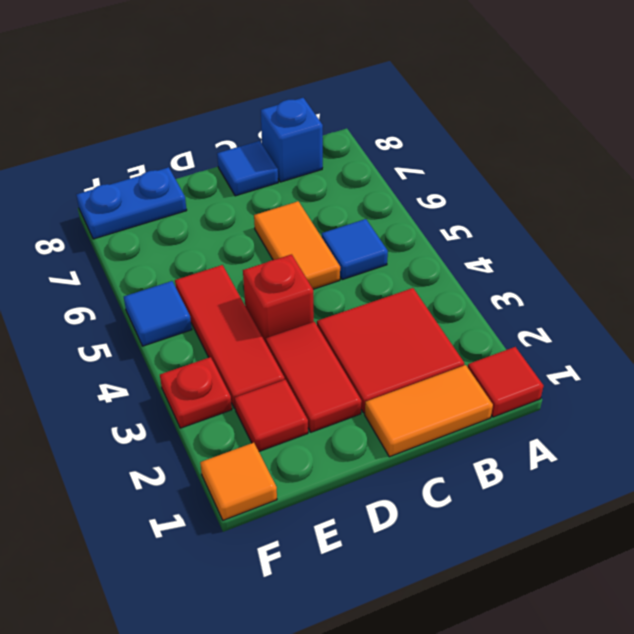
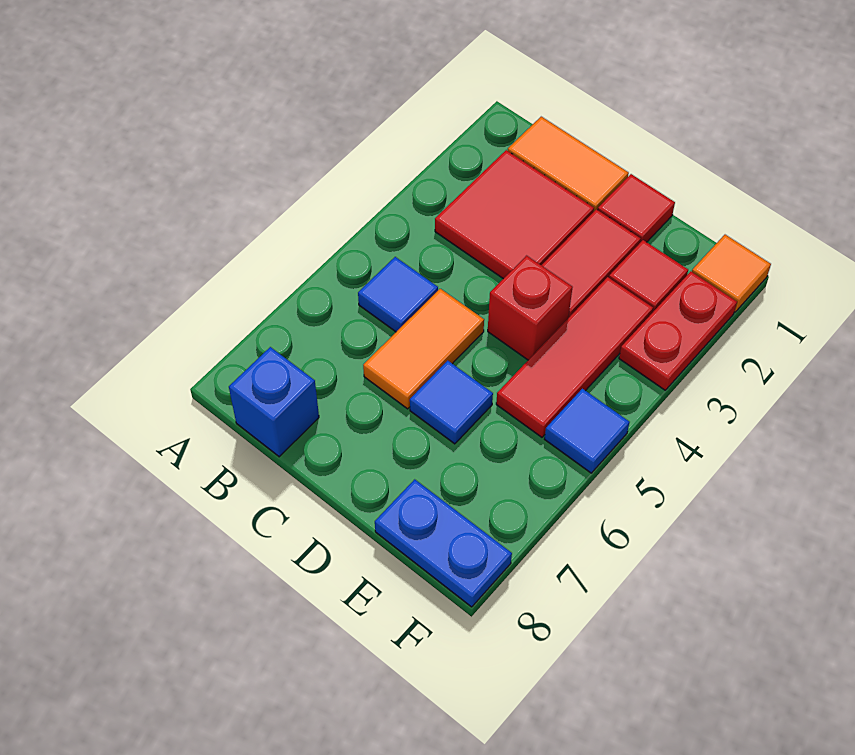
red tile A1 level 1 -> red tile D1 level 1
blue tile C8 level 1 -> blue tile D6 level 1
red plate F3 level 1 -> red plate F2:F3 level 1

